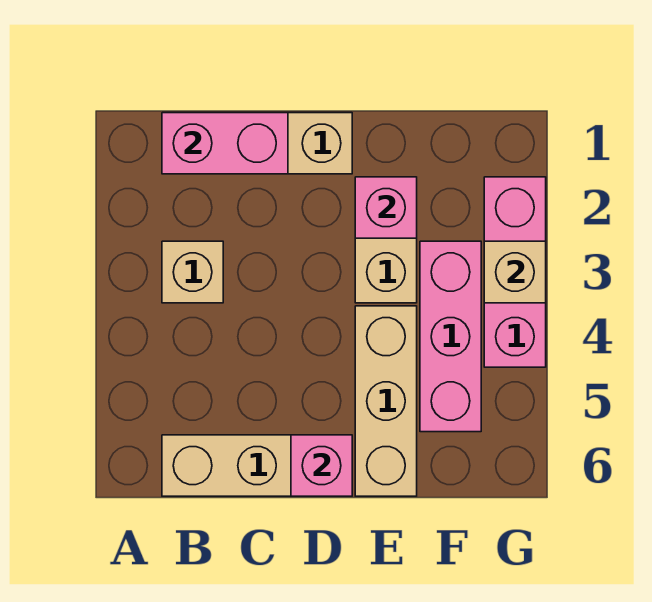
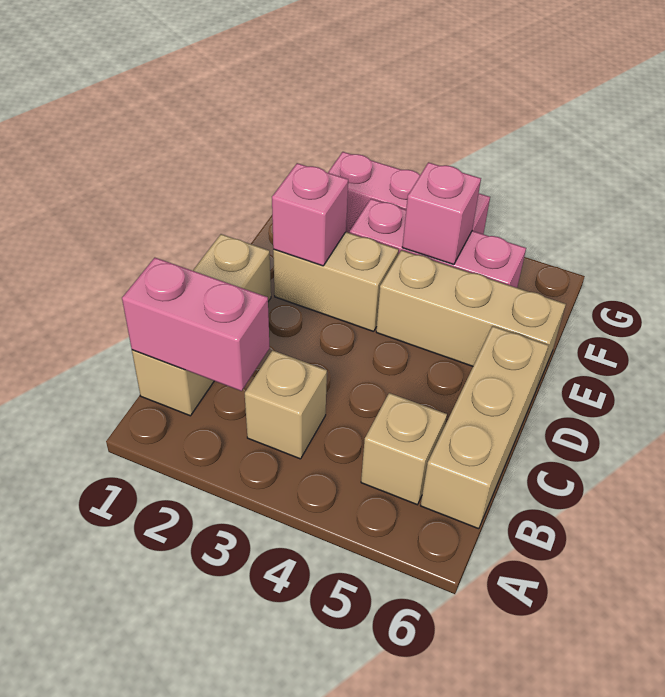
pink brick B1:C1 level 2 -> pink brick B1:B2 level 2
pink brick D6 level 2 -> pink brick F4 level 2
tan brick G3 level 2 -> tan brick B5 level 1

